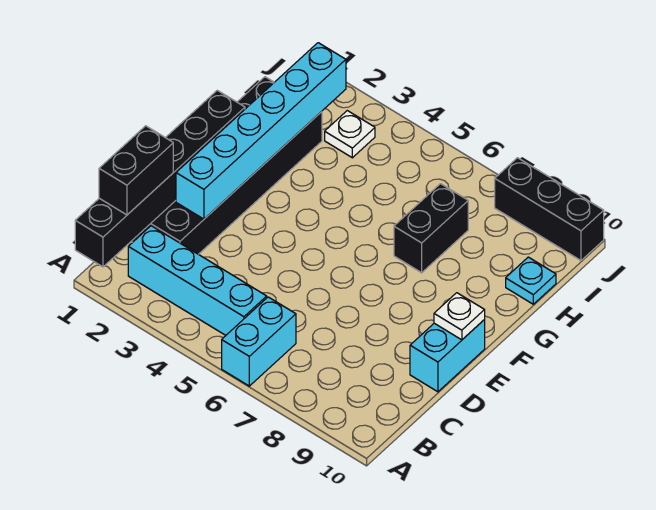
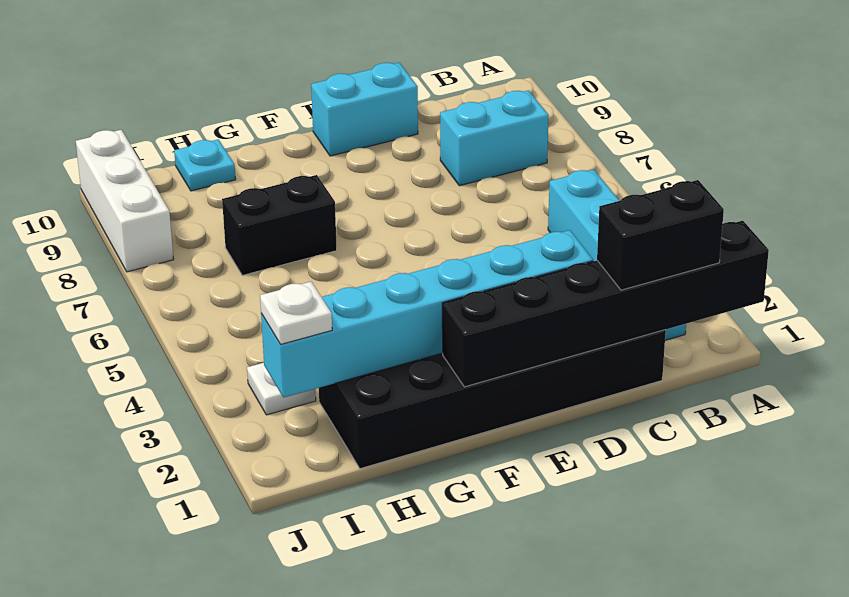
cyan brick A6:B6 level 1 -> cyan brick B8:C8 level 1
white plate E10 level 2 -> white plate I2 level 3
black brick J8:J10 level 1 -> white brick J8:J10 level 1

